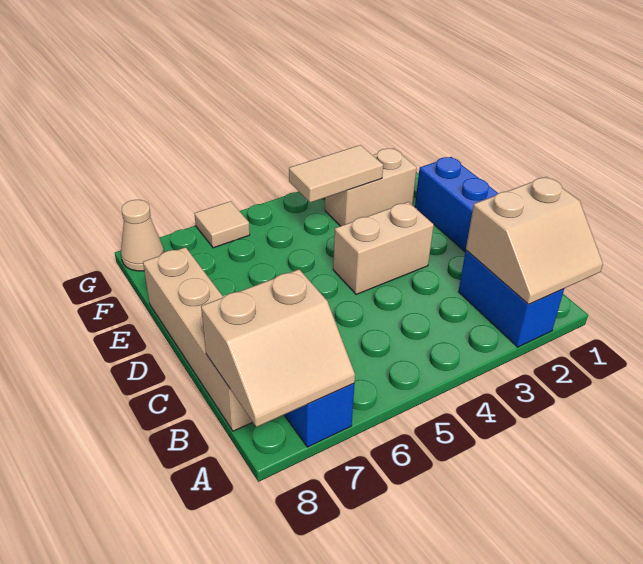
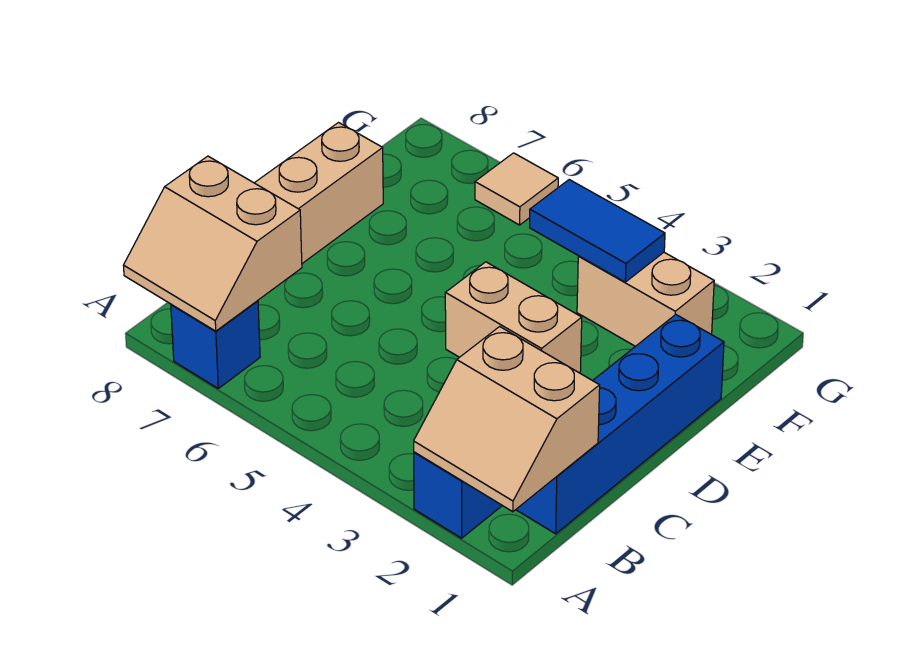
tan tile F3:F4 level 2 -> blue tile F3:F4 level 2
tan cone G8 level 1 -> none

